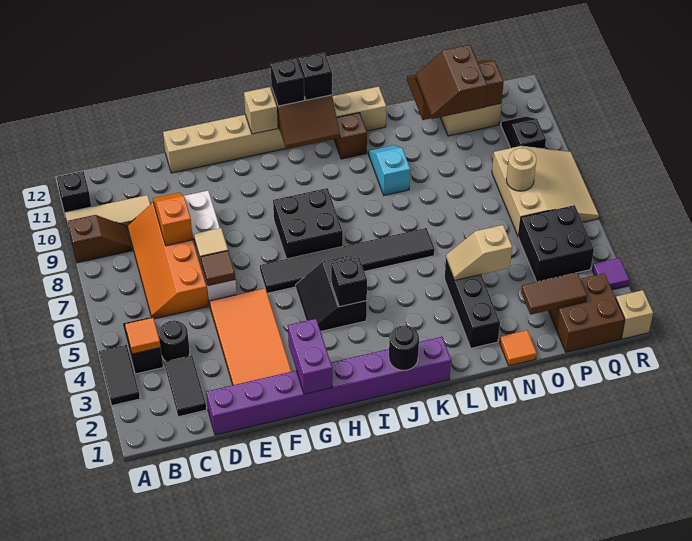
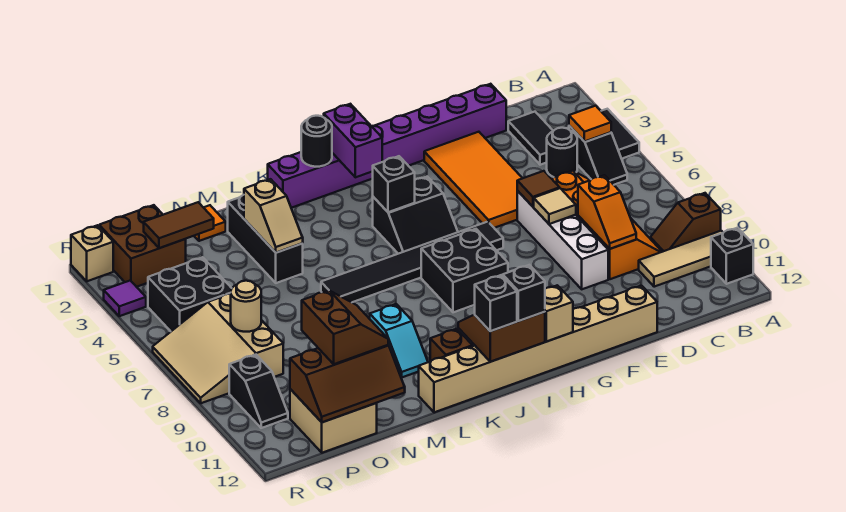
purple brick G1:G2 level 2 -> purple brick I1:I2 level 2
black slope H4:I5 level 1 top I -> black slope H4:I5 level 1 top 4
tan slope M4:N4 level 2 top N -> tan slope M3:M4 level 2 top 3

